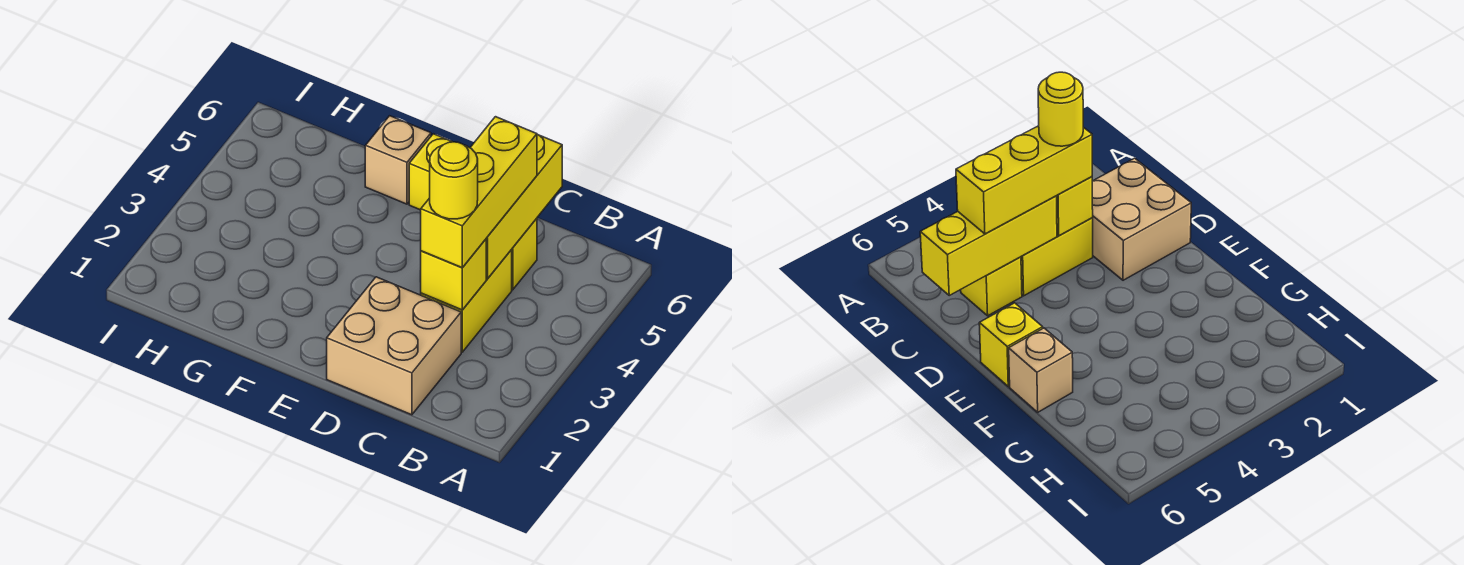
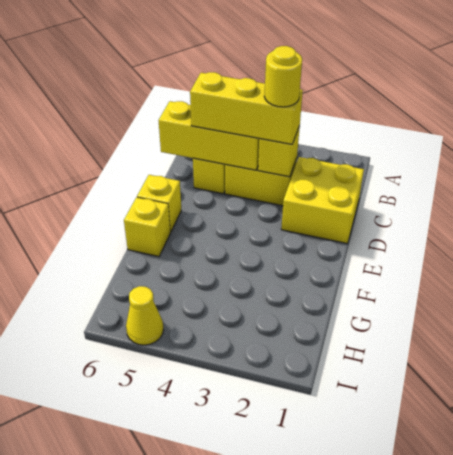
tan brick C1:D2 level 1 -> yellow brick C1:D2 level 1
tan brick F6 level 1 -> yellow brick F6 level 1
none -> yellow cone I5 level 1

